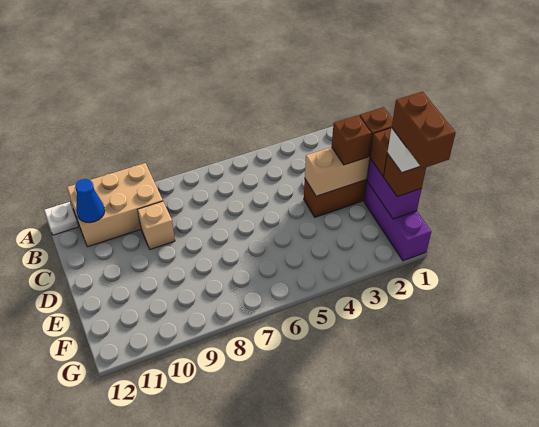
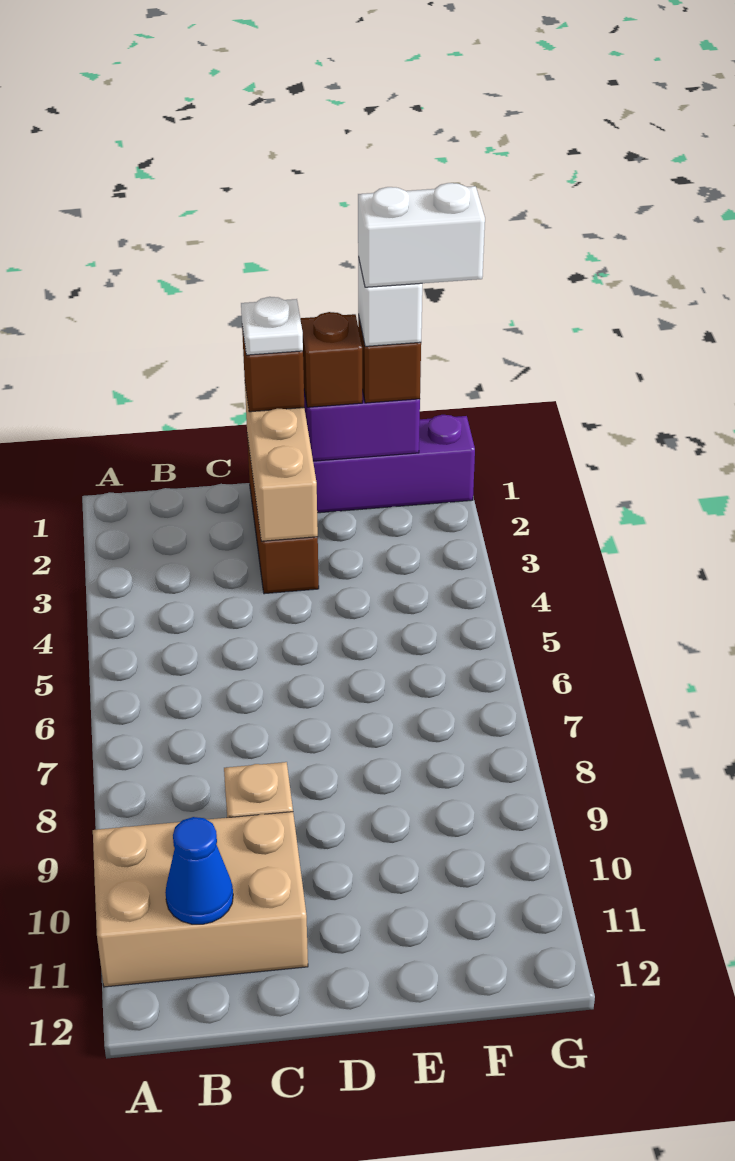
tan brick A9:B11 level 1 -> tan brick A10:C11 level 1
white plate A12 level 1 -> white plate D1 level 4
brown brick D2 level 3 -> none
brown brick F1:G1 level 5 -> white brick F1:G1 level 5

